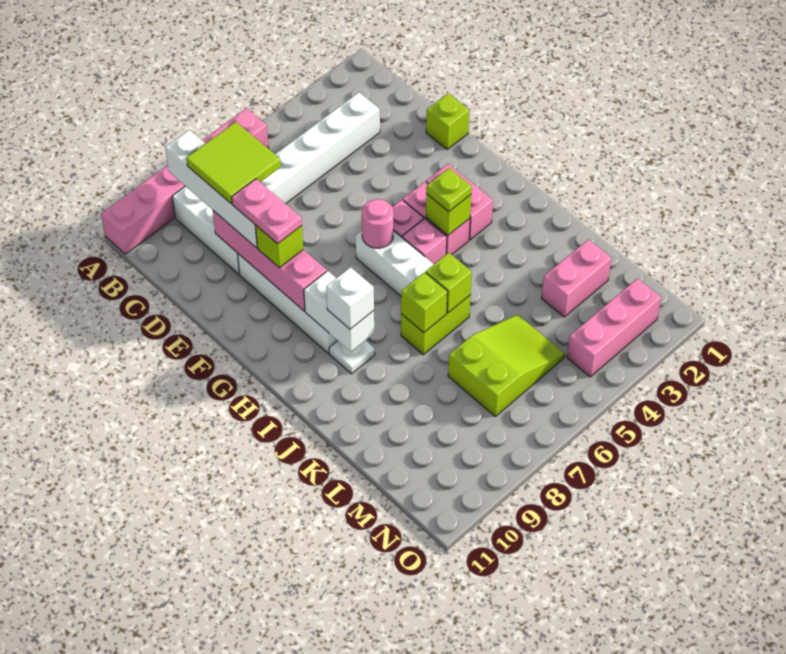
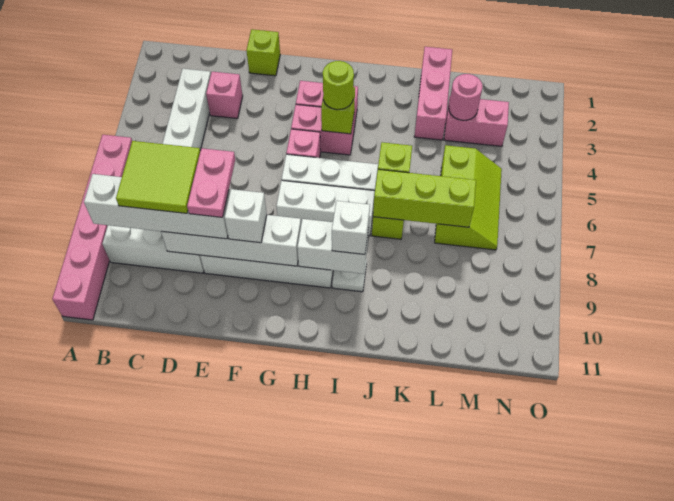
pink brick D9:G9 level 2 -> white brick D9:G9 level 2
pink plate E9:F9 level 4 -> pink plate E8:E9 level 4
lime brick F9 level 3 -> white brick F9 level 3
pink round brick G6 level 2 -> pink round brick L3 level 2
none -> white brick G7:I7 level 1
lime plate H4 level 3 -> lime round brick H4 level 3
pink brick H5 level 1 -> pink brick D3 level 1
lime brick J7 level 2 -> lime brick J7:L7 level 2
pink brick L2:L3 level 1 -> pink brick L3:M3 level 1
lime slope L5:M7 level 1 top 7 -> lime slope L5:M7 level 1 top L
pink brick N2:N4 level 1 -> pink brick K1:K3 level 1

